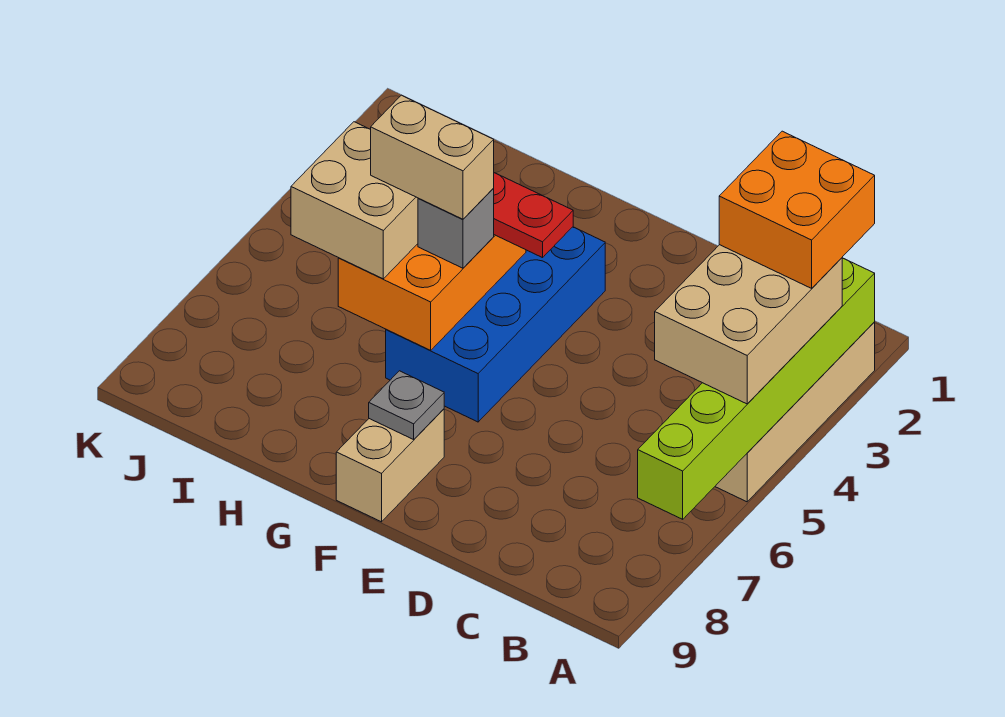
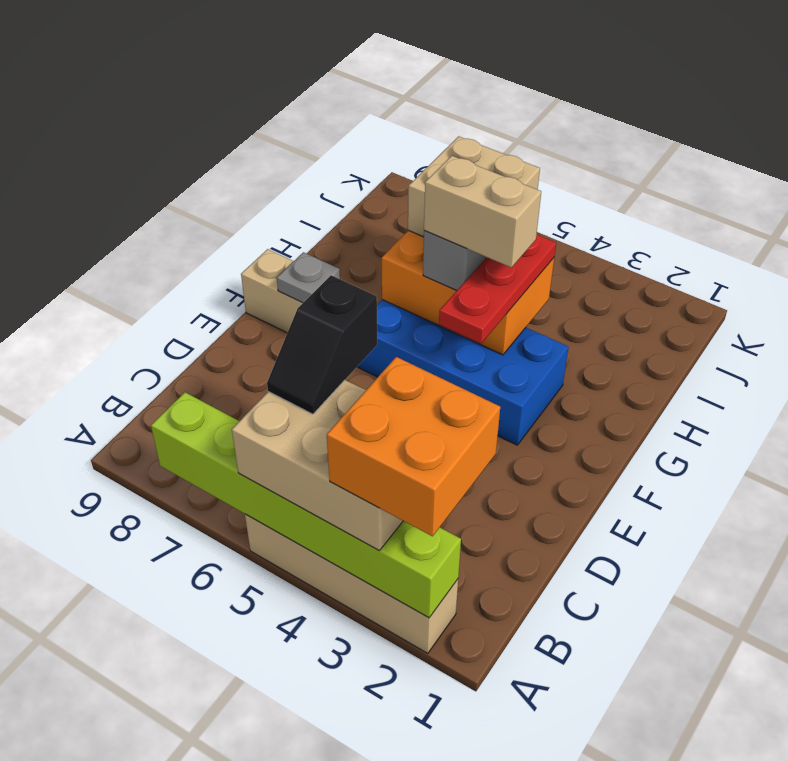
none -> black slope B5:C5 level 4 top C
tan brick G5:H5 level 4 -> tan brick G4:G5 level 4

